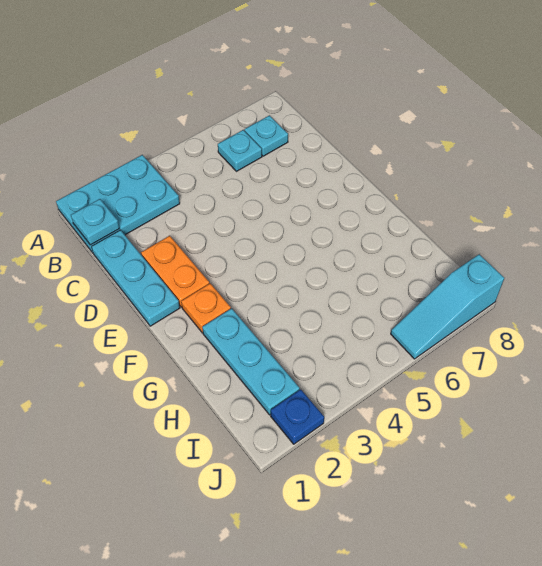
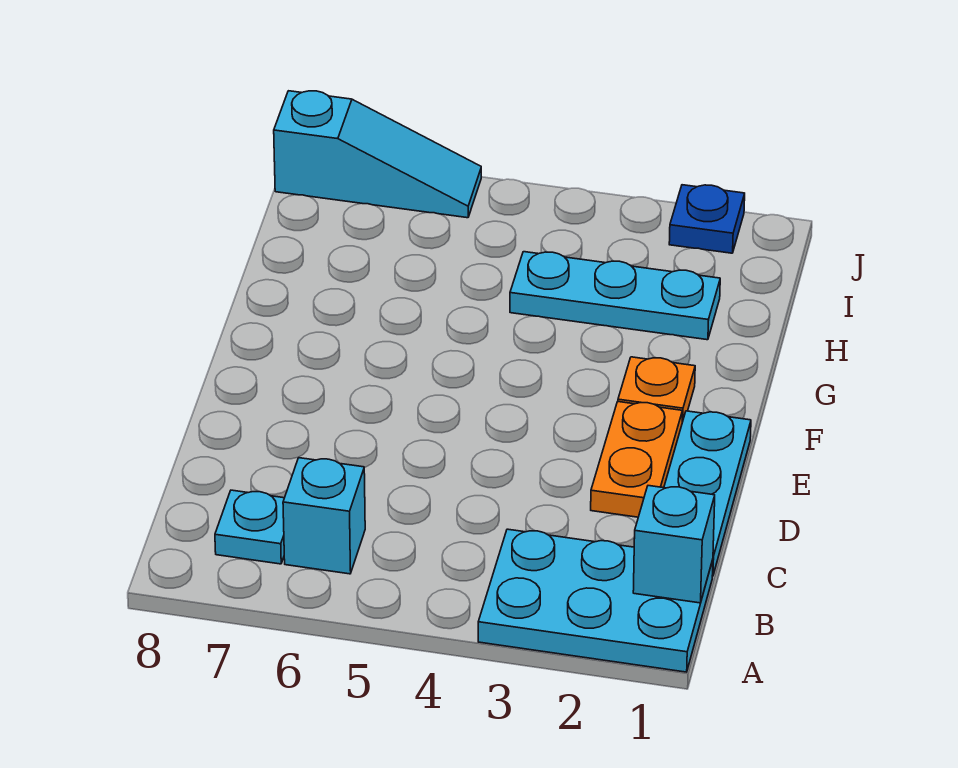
cyan plate B1 level 2 -> cyan brick B1 level 2
cyan plate B6 level 1 -> cyan brick B6 level 1
cyan plate G2:I2 level 1 -> cyan plate H2:H4 level 1

